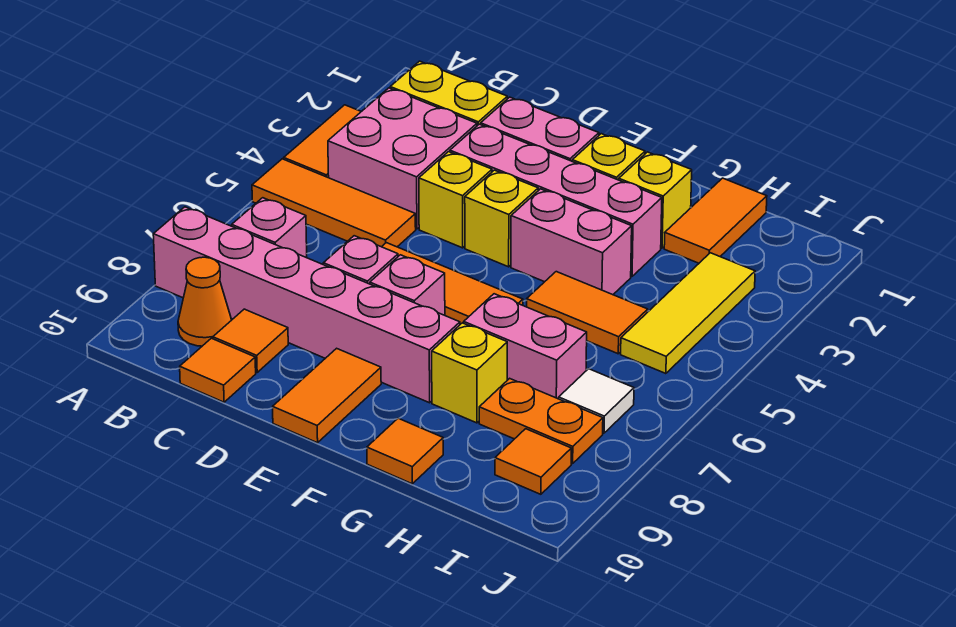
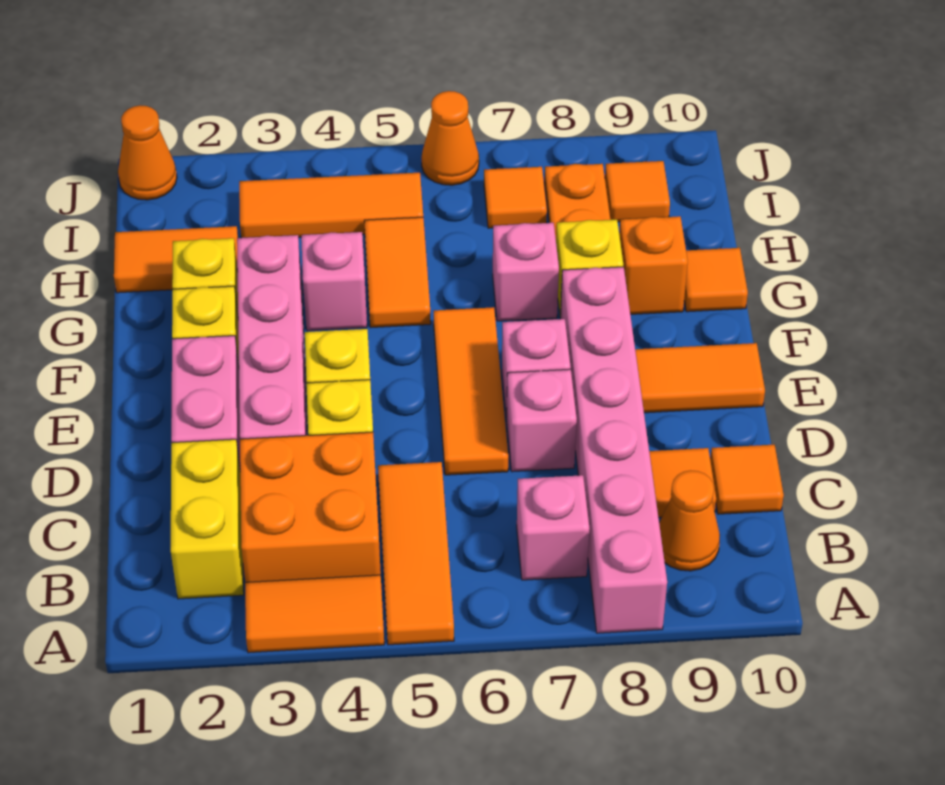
pink brick B3:C4 level 1 -> orange brick B3:C4 level 1
pink brick F4:G4 level 1 -> pink brick G4 level 1
pink brick G7:H7 level 1 -> pink brick G7 level 1
none -> orange brick G9 level 1
yellow tile I3:I5 level 1 -> orange tile I3:I5 level 1
white tile I7 level 1 -> orange tile I7 level 1
none -> orange cone J1 level 1
none -> orange cone J6 level 1

